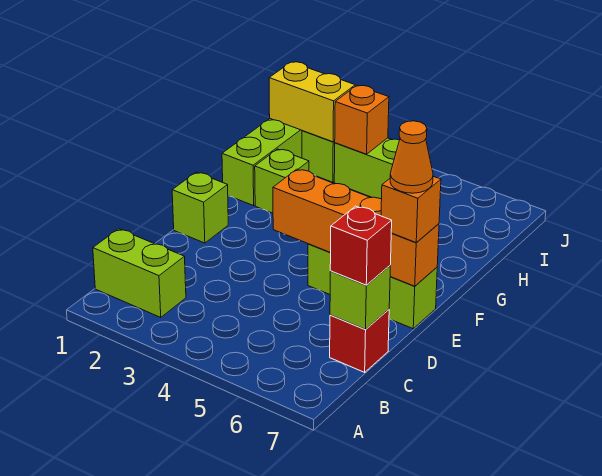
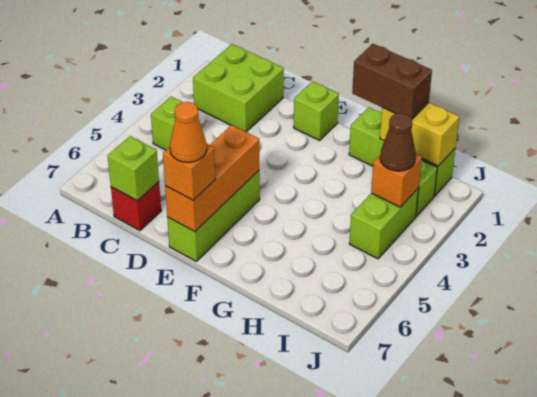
lime brick B1:B2 level 1 -> lime brick B1:C2 level 1
red brick C7 level 3 -> none
orange brick E4:E7 level 2 -> orange brick E5:E7 level 2
none -> brown brick G1:H1 level 3
lime brick G2 level 1 -> lime brick B4 level 1
yellow brick I1:I2 level 2 -> yellow brick H1:I1 level 2
none -> brown cone I3 level 3

